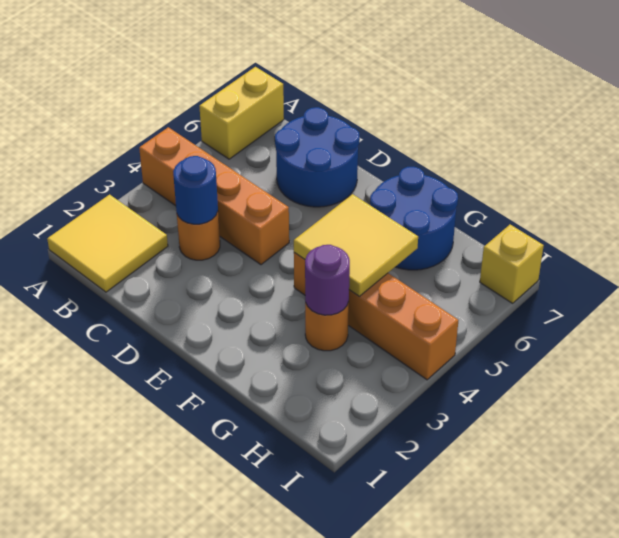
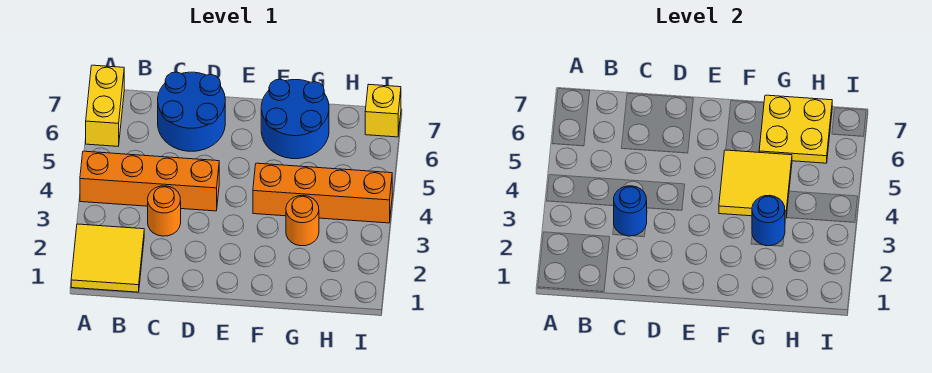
purple round brick G3 level 2 -> blue round brick G3 level 2
none -> yellow plate G6:H7 level 2

